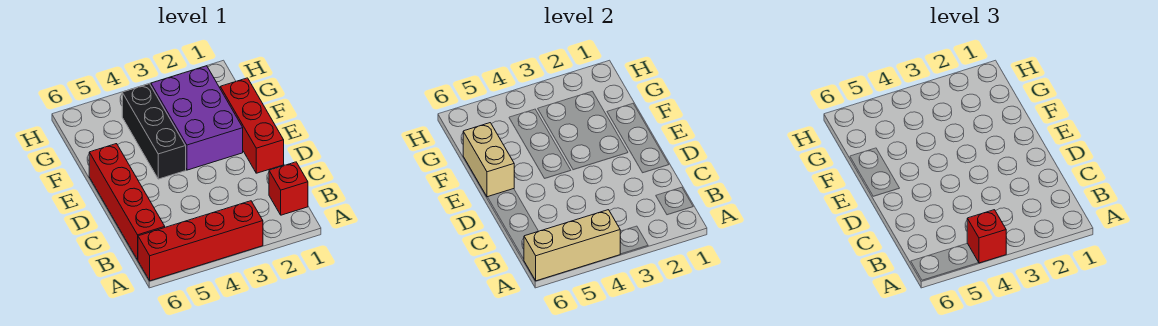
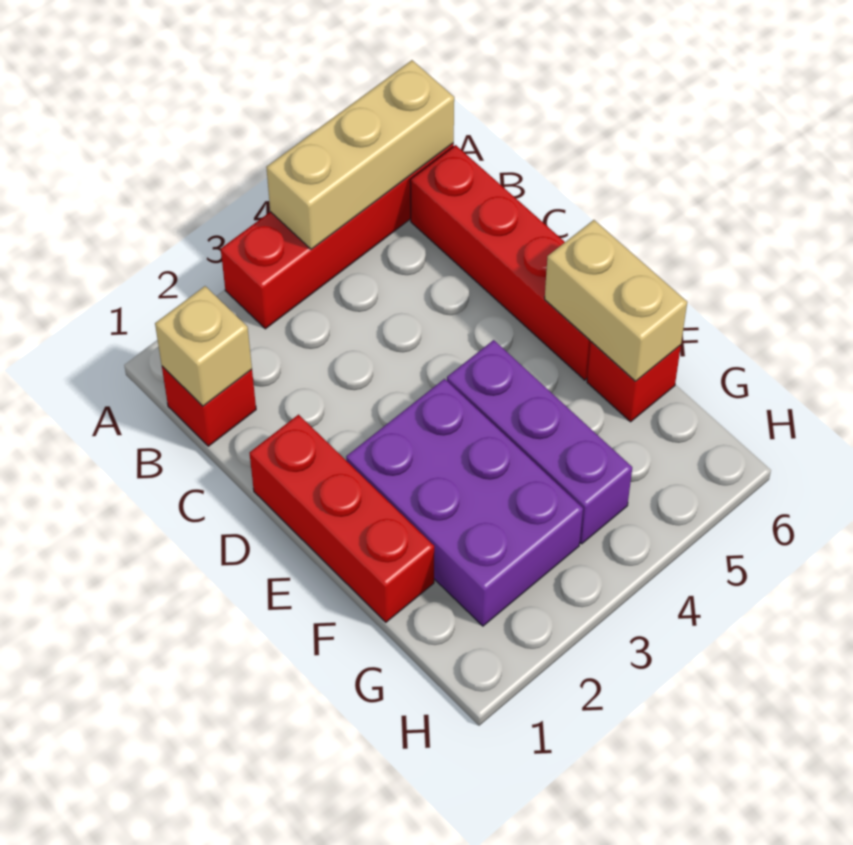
red brick A4 level 3 -> red brick F6 level 1
none -> tan brick B1 level 2
black brick E4:G4 level 1 -> purple brick E4:G4 level 1

